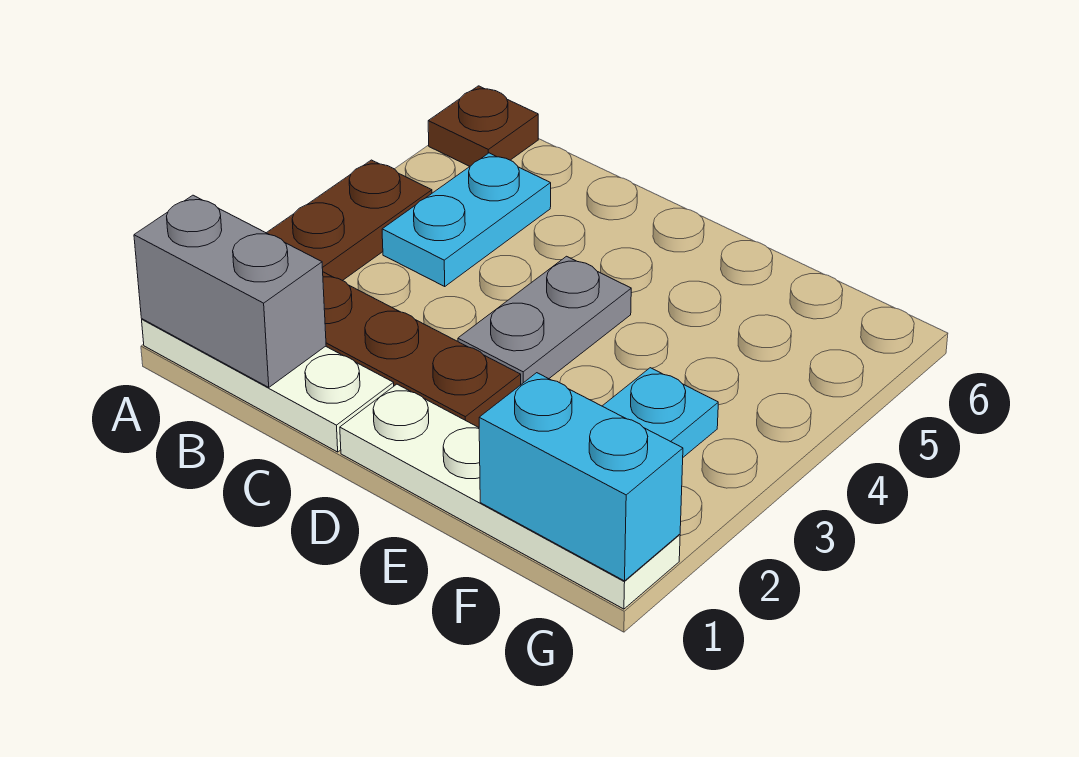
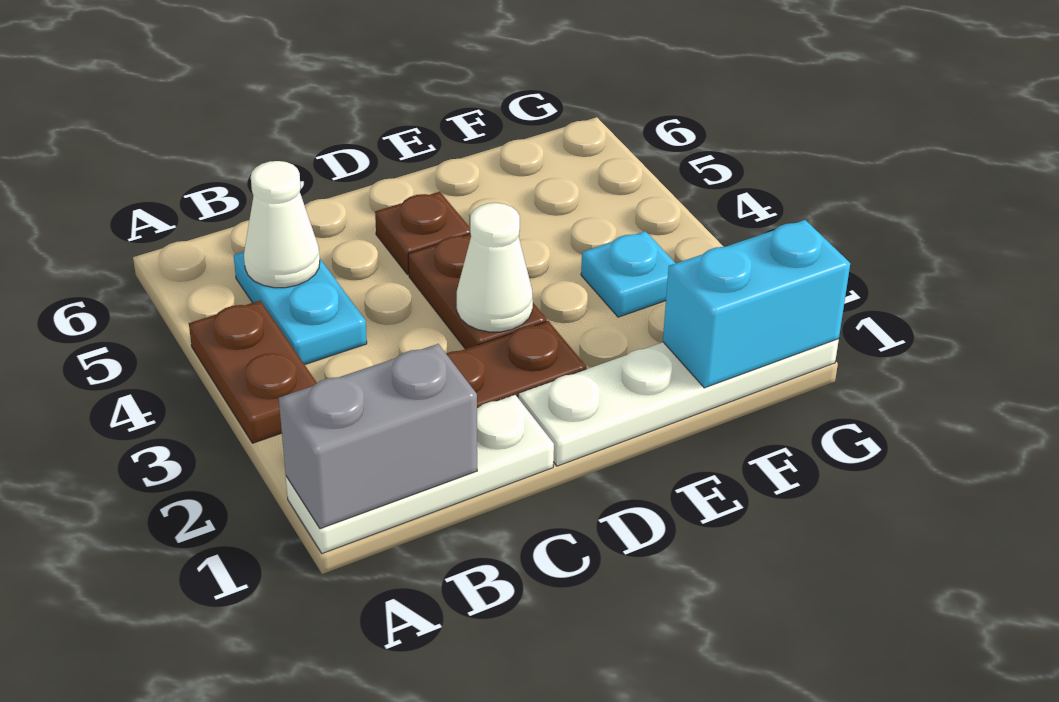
brown plate A6 level 1 -> brown plate D5 level 1
none -> white cone B5 level 2
grey plate D3:D4 level 1 -> brown plate D3:D4 level 1
none -> white cone D3 level 2

